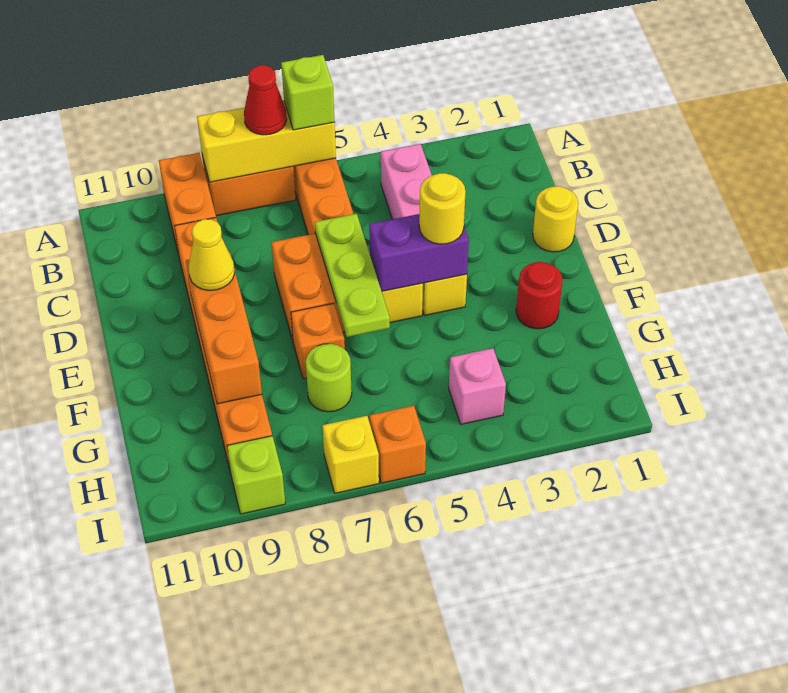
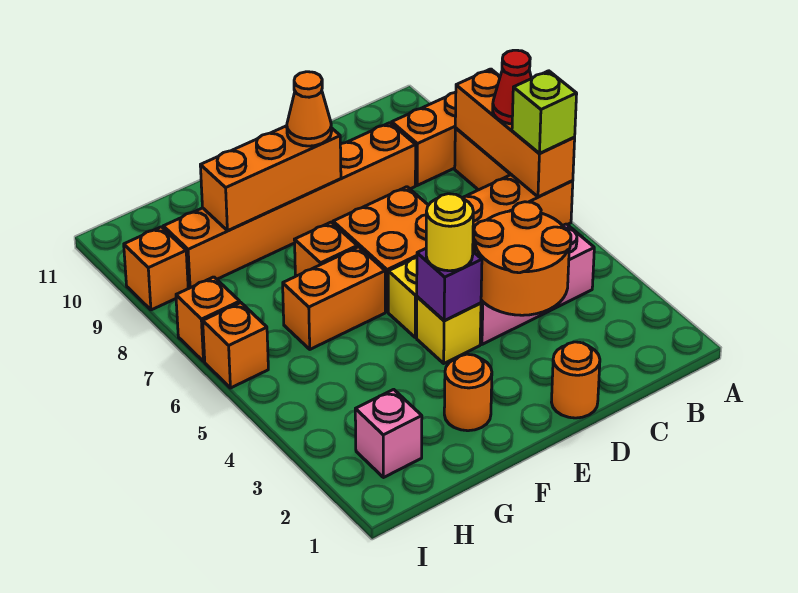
yellow brick A6:A8 level 2 -> orange brick A6:A8 level 2
none -> orange round brick C3:D4 level 2
yellow round brick D1 level 1 -> orange round brick D1 level 1
lime plate D6:F6 level 2 -> none
purple brick E4:E5 level 2 -> purple brick E4 level 2
yellow cone E9 level 3 -> orange cone E9 level 3
red round brick F2 level 1 -> orange round brick F2 level 1
none -> orange brick F6:G6 level 1
lime round brick G7 level 1 -> none
pink brick H4 level 1 -> pink brick H2 level 1
yellow brick I7 level 1 -> orange brick I7 level 1
lime brick I9 level 1 -> orange brick I9 level 1

